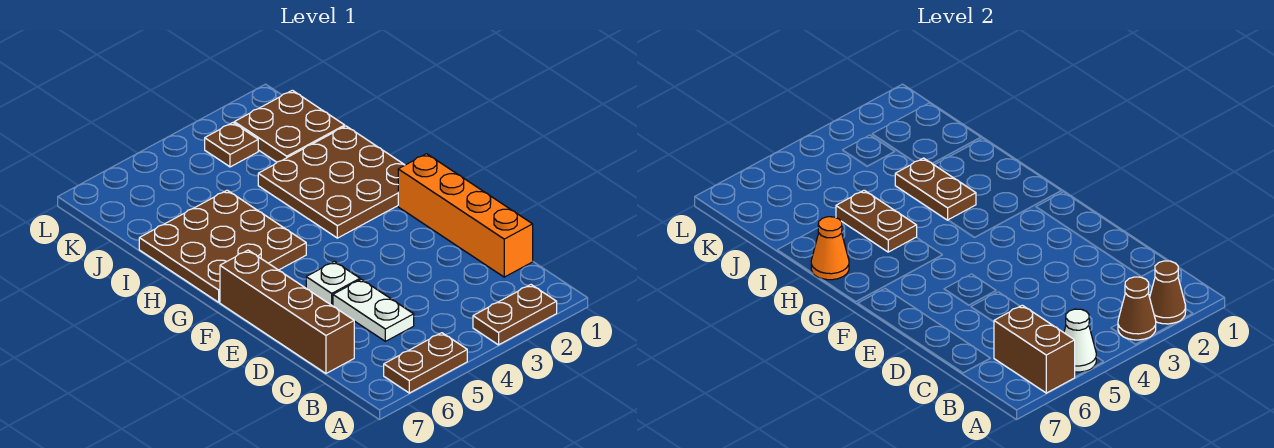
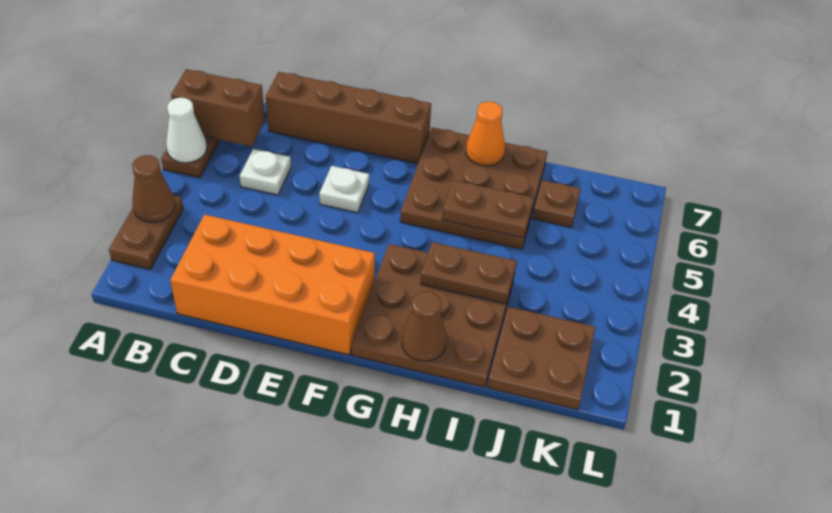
brown cone A2 level 2 -> brown cone H1 level 2
orange brick C1:F1 level 1 -> orange brick C1:F2 level 1
white plate C5:D5 level 1 -> white plate C5 level 1
brown plate K3 level 1 -> brown plate J6 level 1

